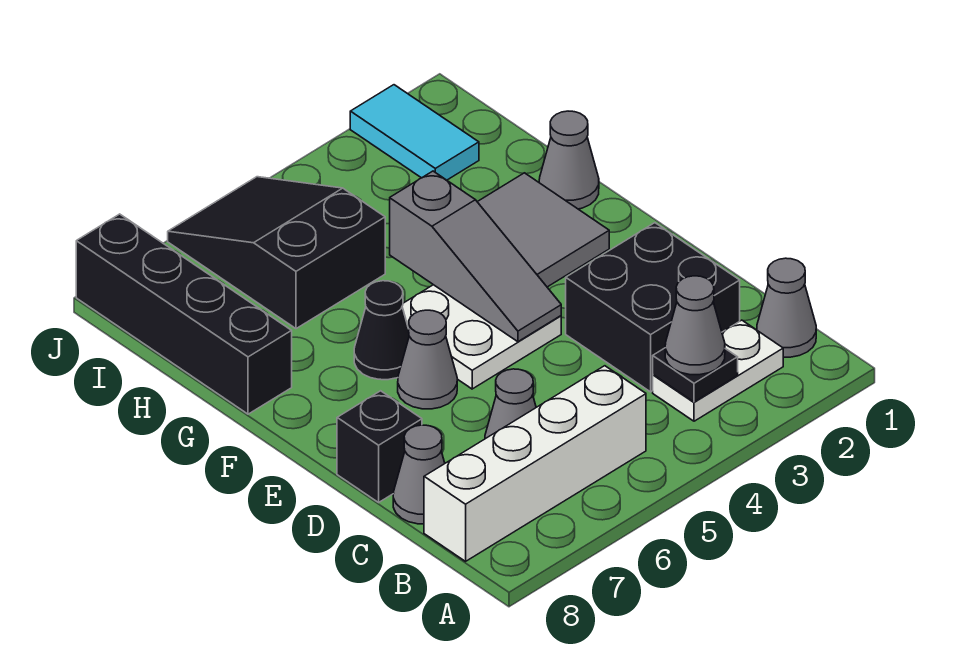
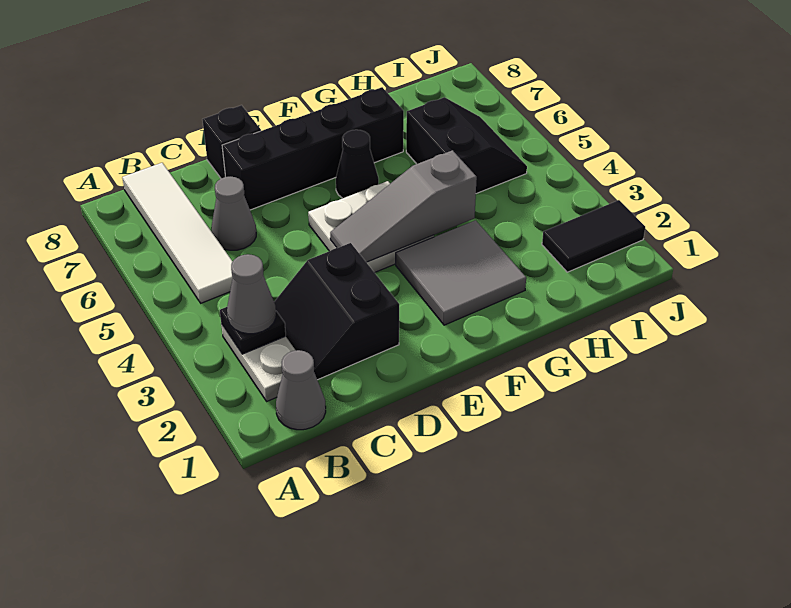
white brick B5:B8 level 1 -> white tile B5:B8 level 1
black brick C2:D3 level 1 -> black slope C2:D3 level 1 top D
grey cone C8 level 1 -> none
grey cone E6 level 1 -> none
grey cone G1 level 1 -> none
black brick G8:J8 level 1 -> black brick D7:G7 level 1
black slope H5:J6 level 1 top H -> black slope H5:I6 level 1 top H
cyan tile I2:J2 level 1 -> black tile I2:J2 level 1

